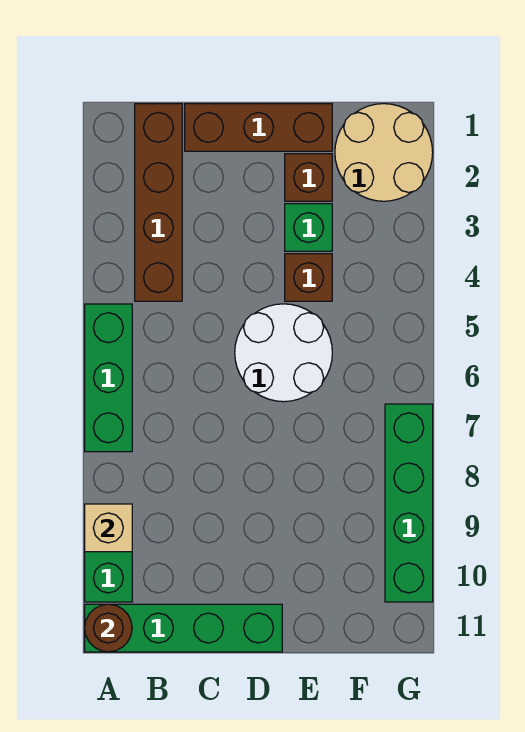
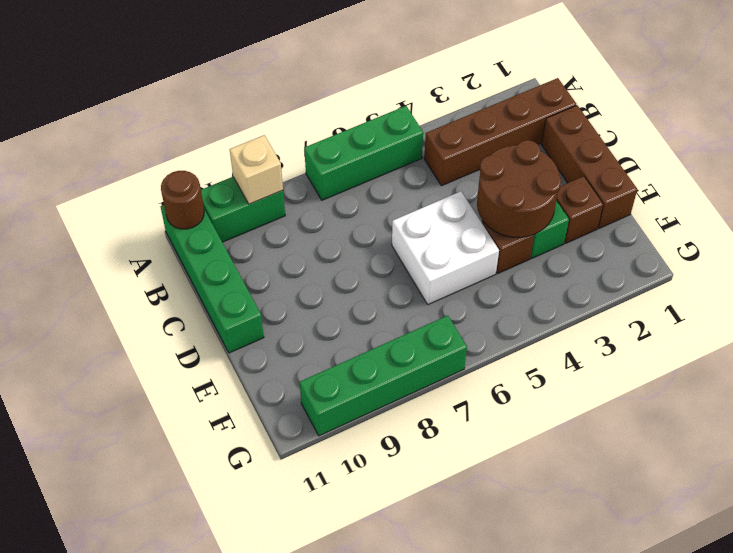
none -> brown round brick D3:E4 level 2
white round brick D5:E6 level 1 -> white brick D5:E6 level 1
tan round brick F1:G2 level 1 -> none

